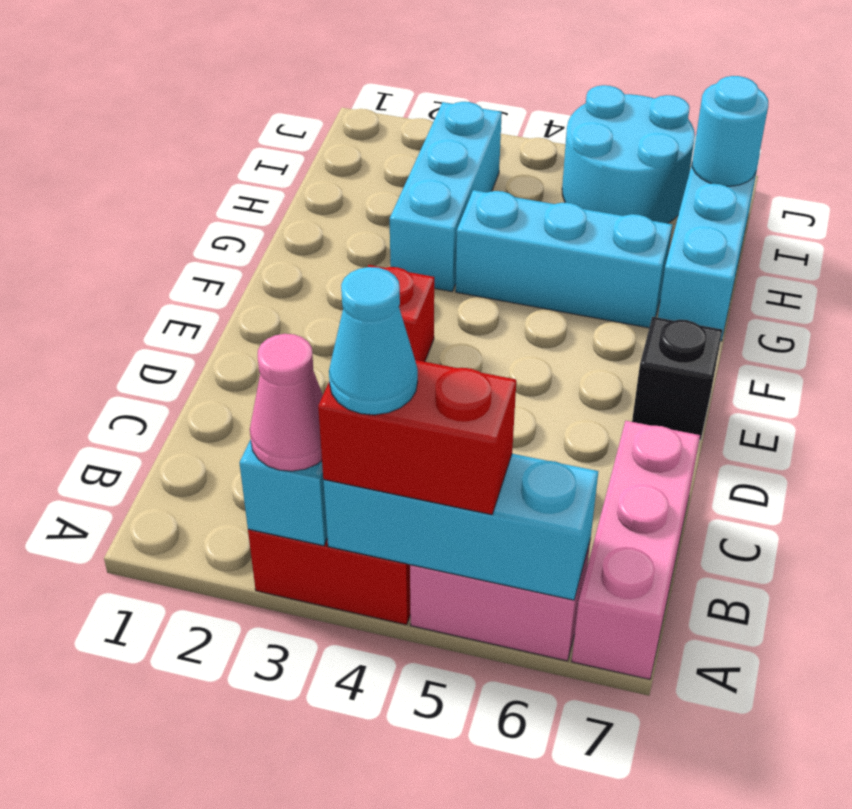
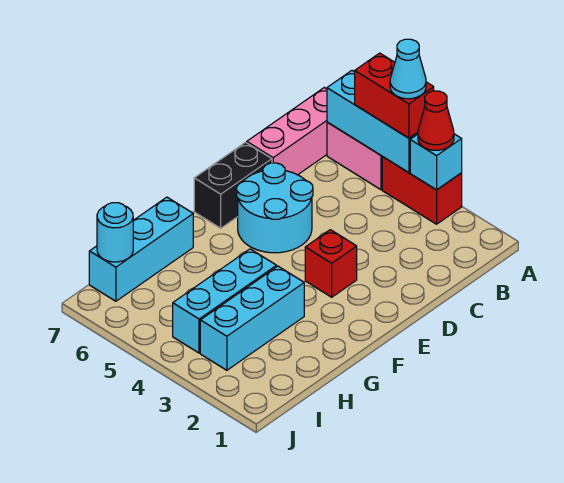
pink cone A3 level 3 -> red cone A3 level 3
black brick E7 level 1 -> black brick D7:E7 level 1
cyan brick G4:G6 level 1 -> cyan brick G4:I4 level 1
cyan round brick I5:J6 level 1 -> cyan round brick D5:E6 level 1

